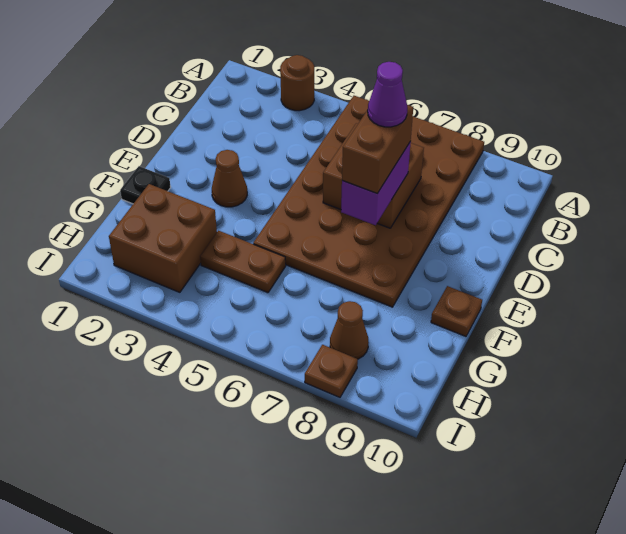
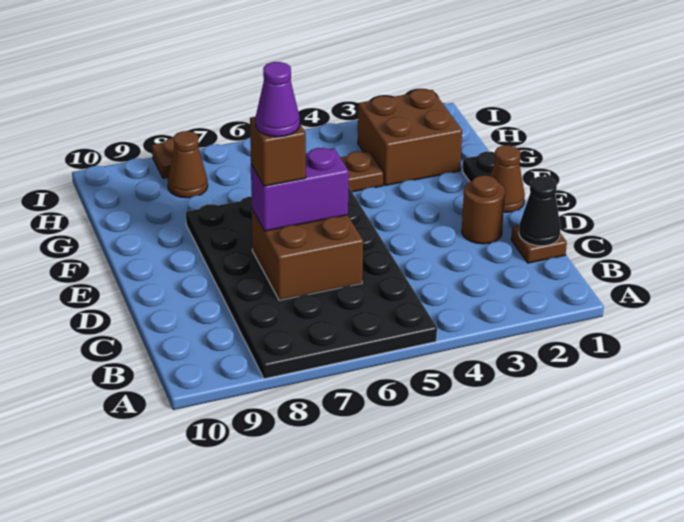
brown round brick A3 level 1 -> brown round brick D2 level 1
brown plate A5:F8 level 1 -> black plate A5:F8 level 1
none -> black cone C1 level 2
purple brick D7:E7 level 3 -> purple brick D6:D7 level 3
brown brick D7:E7 level 4 -> brown brick D7 level 4
brown cone E3 level 1 -> brown cone E1 level 1
brown plate F10 level 1 -> brown plate C1 level 1

